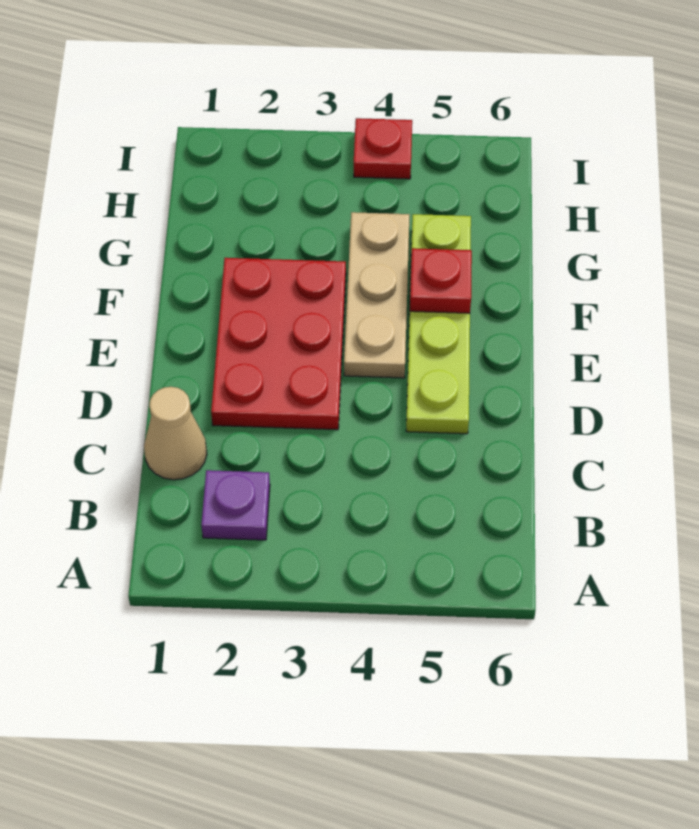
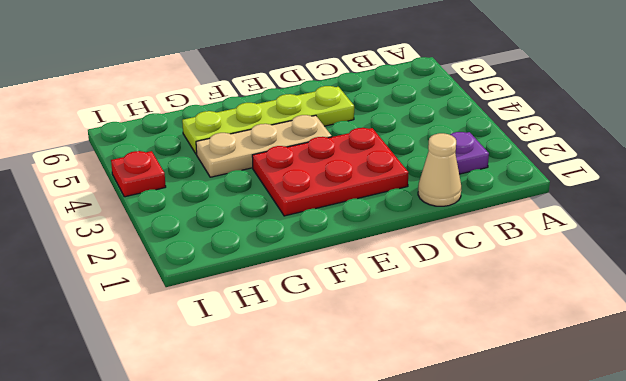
red plate F5 level 2 -> none

